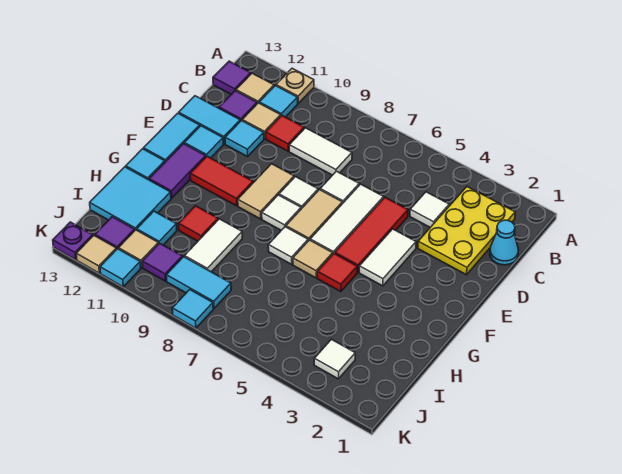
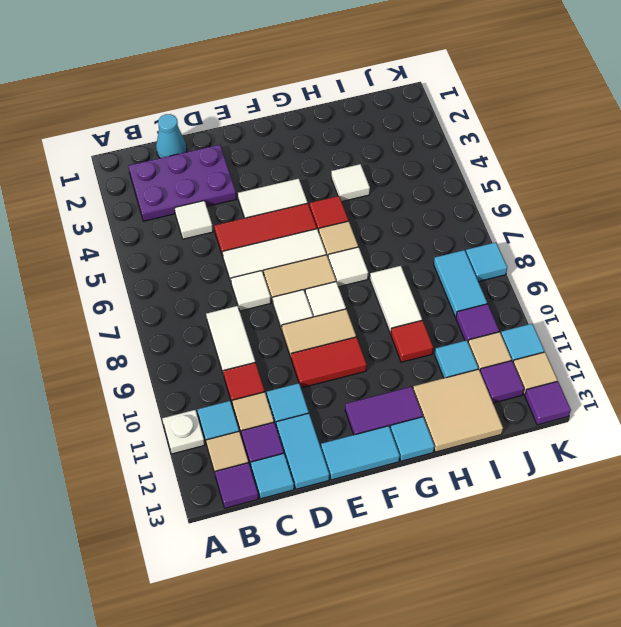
tan plate A11 level 1 -> white plate A11 level 1
yellow plate B2:D3 level 1 -> purple plate B2:D3 level 1
cyan tile E12 level 1 -> cyan tile C13 level 1
red tile F10:F11 level 1 -> red tile E10:F10 level 1
white tile H9:I9 level 1 -> white tile H8:H9 level 1
cyan tile H12:I13 level 1 -> tan tile H12:I13 level 1
white tile J3 level 1 -> white tile H4 level 1
purple plate K13 level 1 -> purple tile K13 level 1

